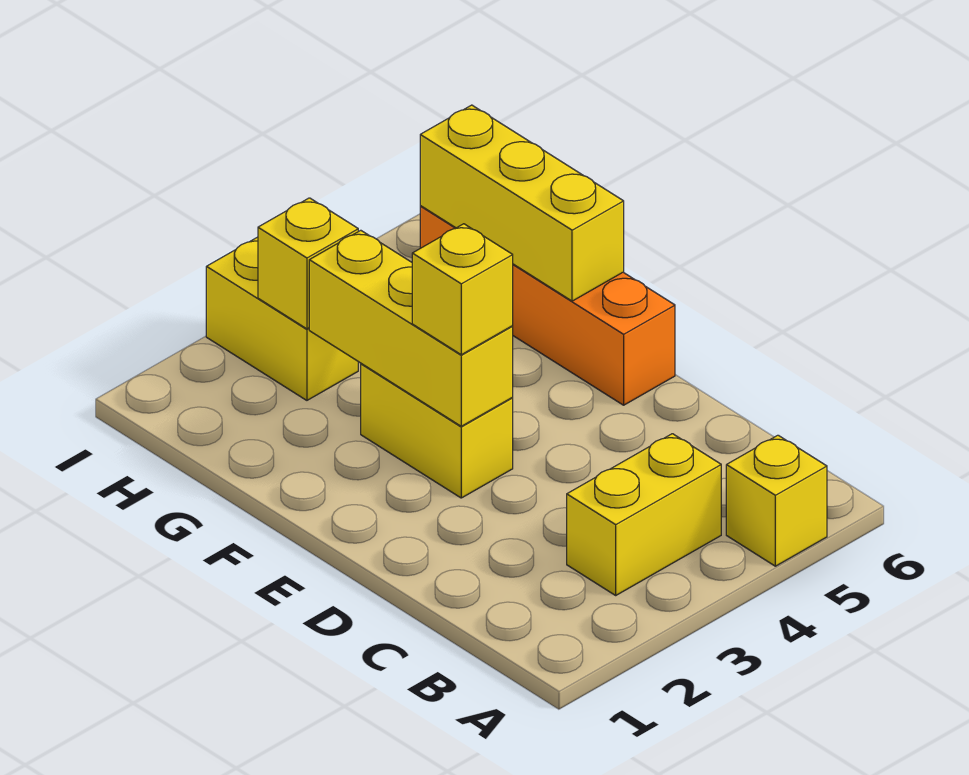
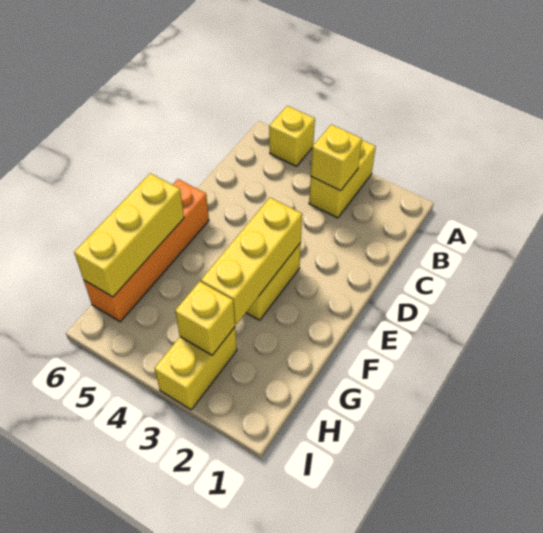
yellow brick B3:B4 level 1 -> yellow brick A3:B3 level 1
yellow brick E3 level 3 -> yellow brick B3 level 2

